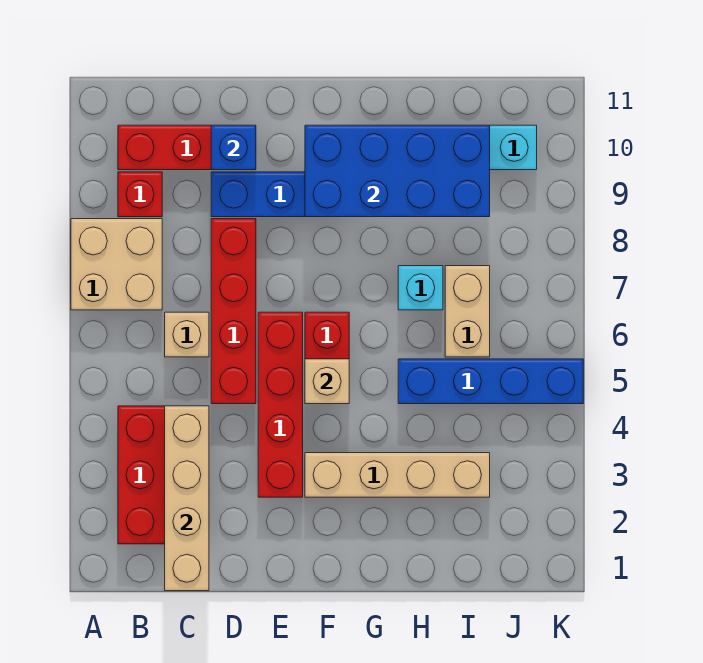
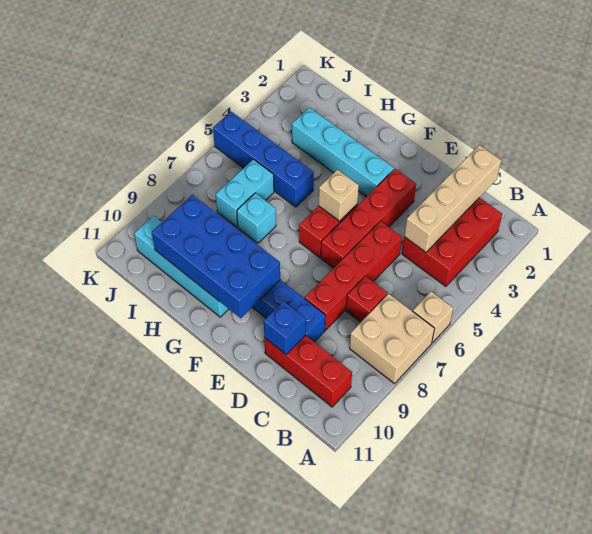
red brick B9 level 1 -> red brick C7 level 1
tan brick C6 level 1 -> tan brick A6 level 1
tan brick F3:I3 level 1 -> cyan brick F3:I3 level 1
tan brick I6:I7 level 1 -> cyan brick I6:I7 level 1

